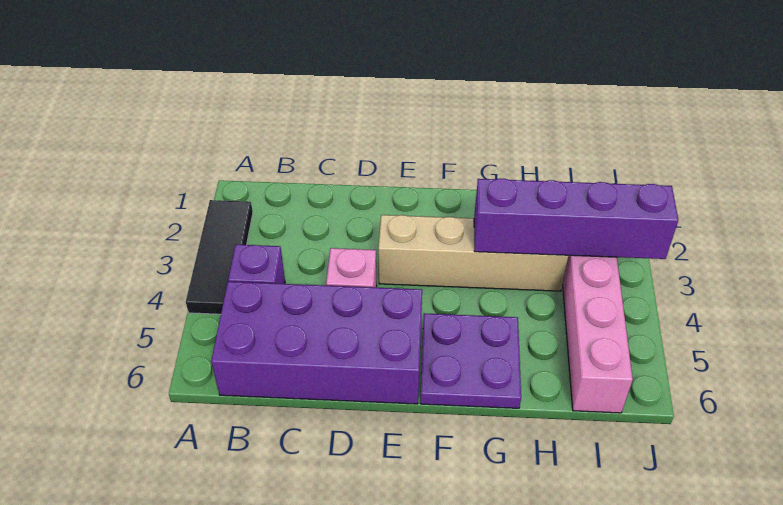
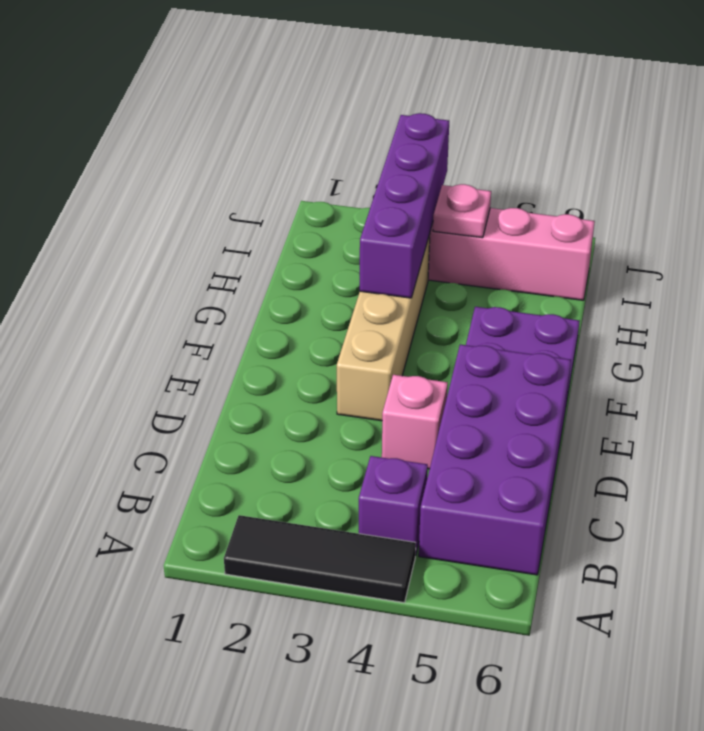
none -> pink plate I4 level 2

